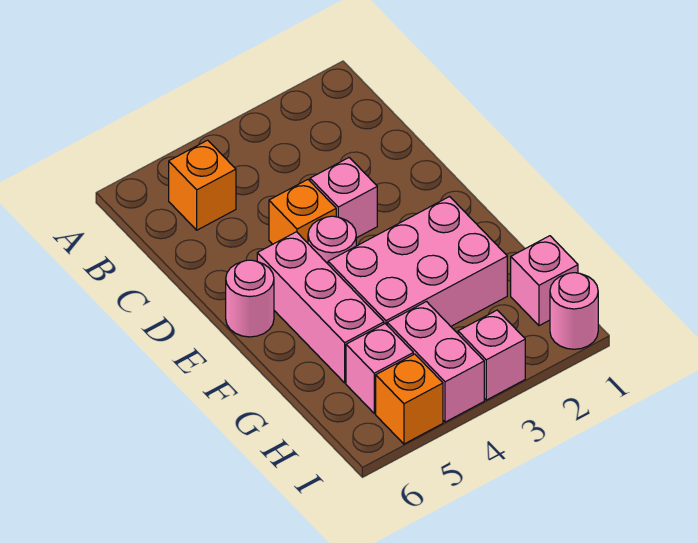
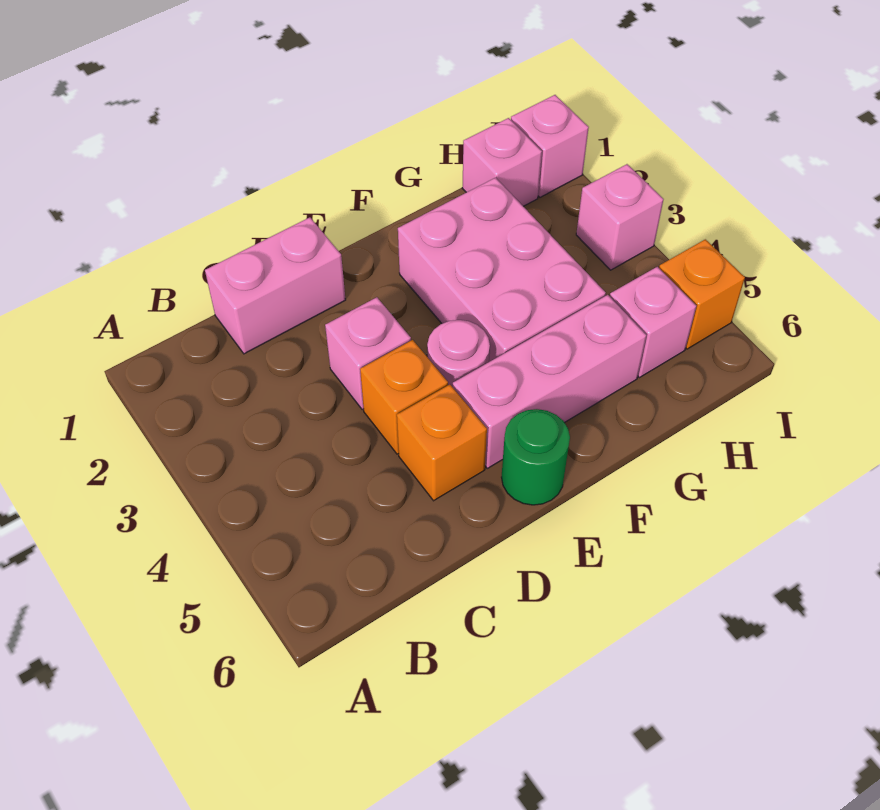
orange brick B5 level 1 -> orange brick D5 level 1
pink round brick E6 level 1 -> green round brick E6 level 1
pink brick H4:I4 level 1 -> pink brick C1:D1 level 1
pink round brick I1 level 1 -> pink brick I1 level 1

